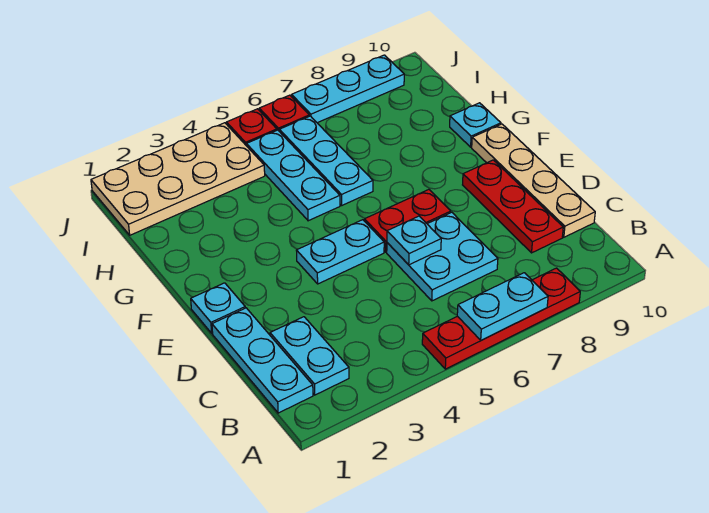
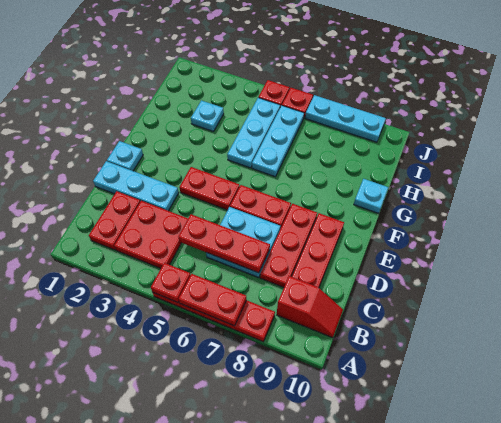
none -> red plate A5 level 2
cyan plate A6:A7 level 2 -> red plate A6:A7 level 2
cyan plate B1:D1 level 1 -> cyan plate D1:D3 level 1
cyan plate B2:C2 level 1 -> red plate B2:C2 level 1
none -> red plate B3:C4 level 1
none -> red slope B9:B10 level 1 top 9
none -> red plate C5:C7 level 2
none -> red plate C8:E8 level 1
tan plate C10:F10 level 1 -> none
cyan plate D6 level 2 -> cyan plate H3 level 1
cyan plate E4:E5 level 1 -> red plate E4:E5 level 1
tan plate I1:J4 level 1 -> none

